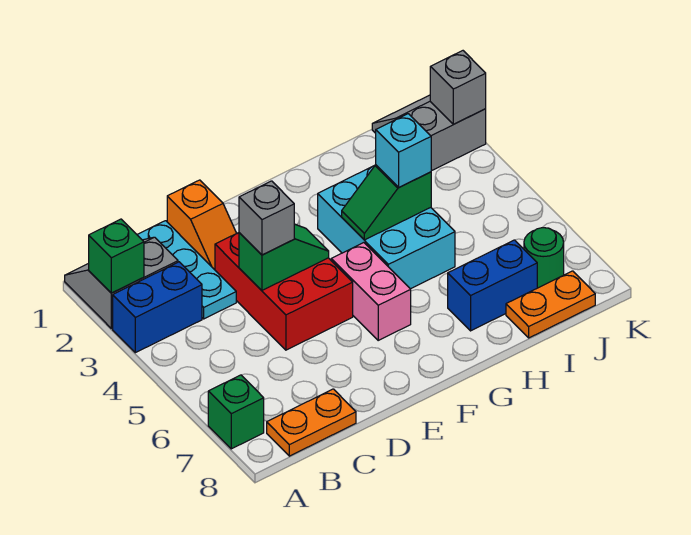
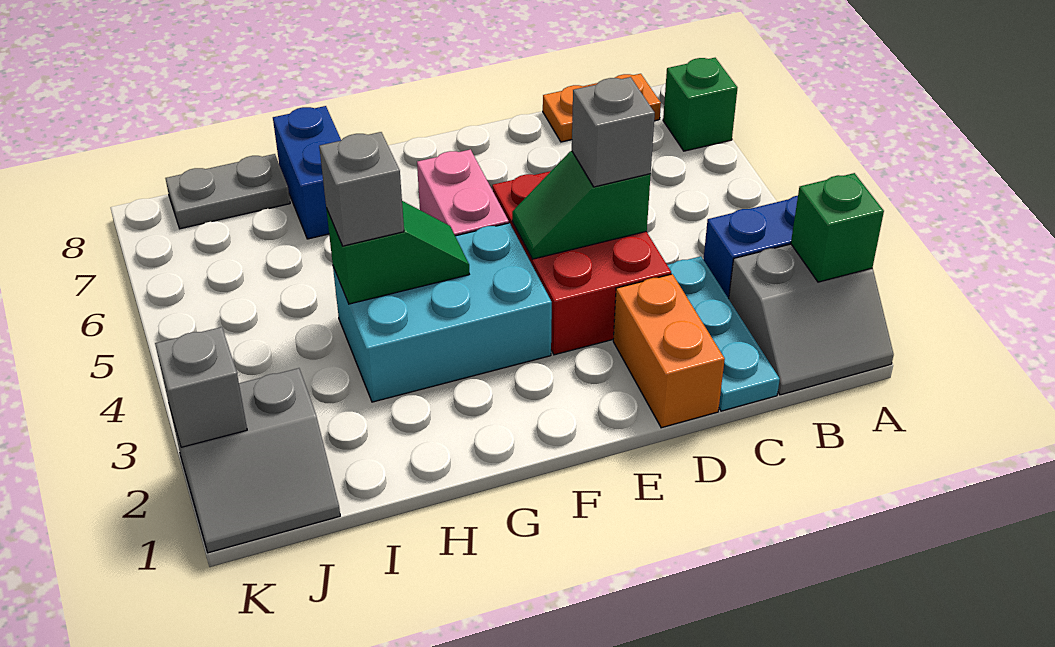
orange slope D1:D2 level 1 top 1 -> orange brick D1:D2 level 1
cyan brick G3:H5 level 1 -> cyan brick F3:H4 level 1
cyan brick H4 level 3 -> grey brick H4 level 3
blue brick H7:I7 level 1 -> blue brick H7:H8 level 1
orange plate I8:J8 level 1 -> grey plate I8:J8 level 1
green round brick J7 level 1 -> none

